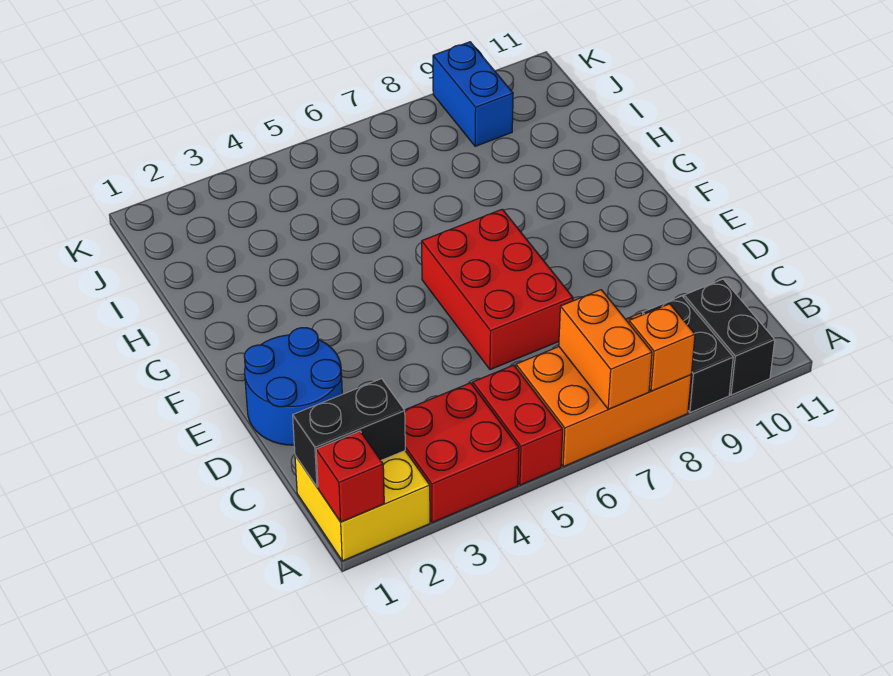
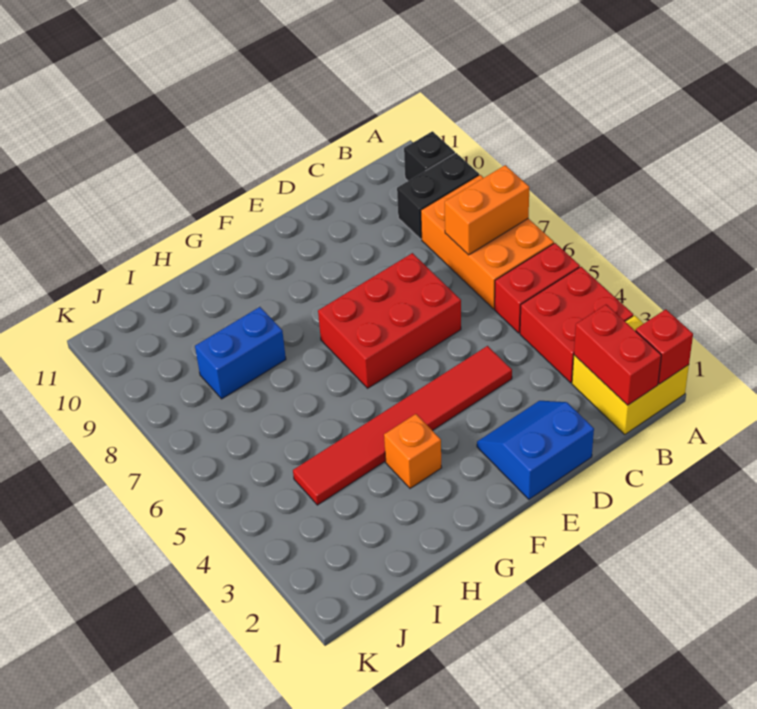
orange brick A8 level 2 -> orange brick G3 level 1
black brick A10:B10 level 1 -> black brick A10 level 1
black brick B1:B2 level 2 -> red brick B1:B2 level 2
blue round brick D1:E2 level 1 -> blue slope D1:E2 level 1 top 1
none -> red tile D4:I4 level 1
blue brick J9:K9 level 1 -> blue brick H8:I8 level 1

